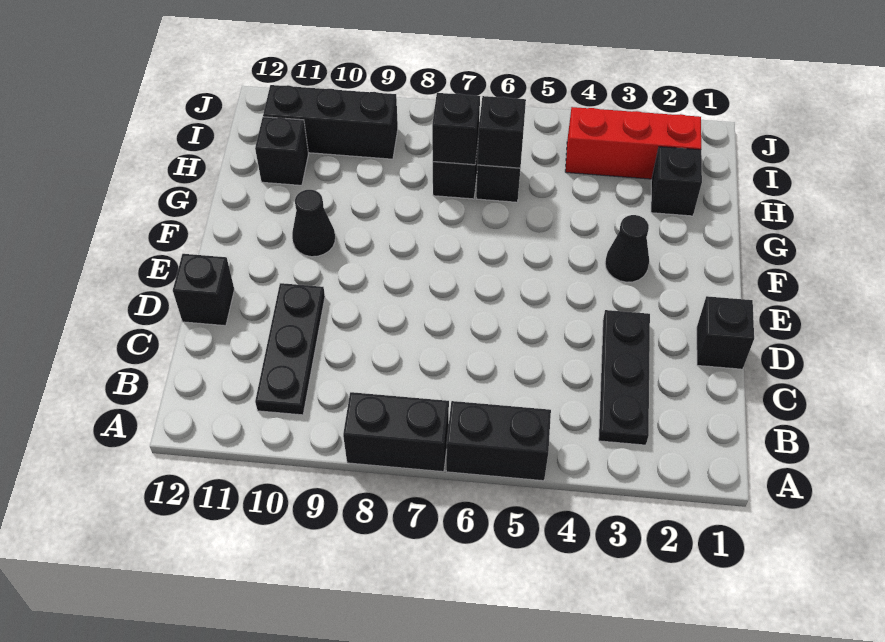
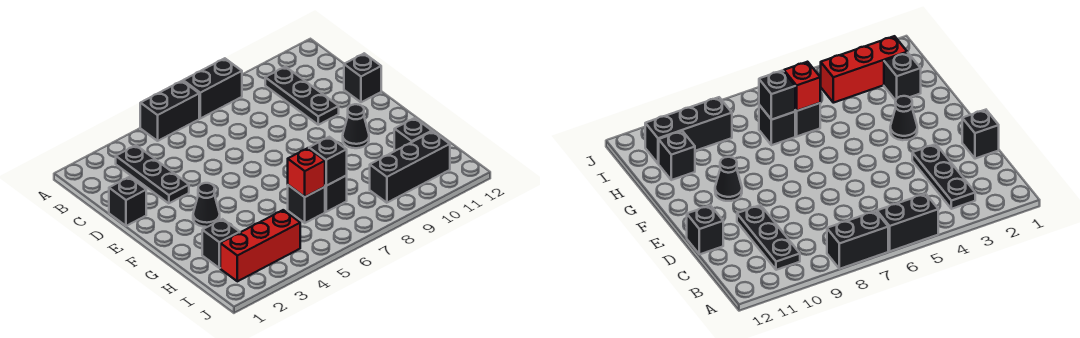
black brick H6 level 2 -> red brick H6 level 2

